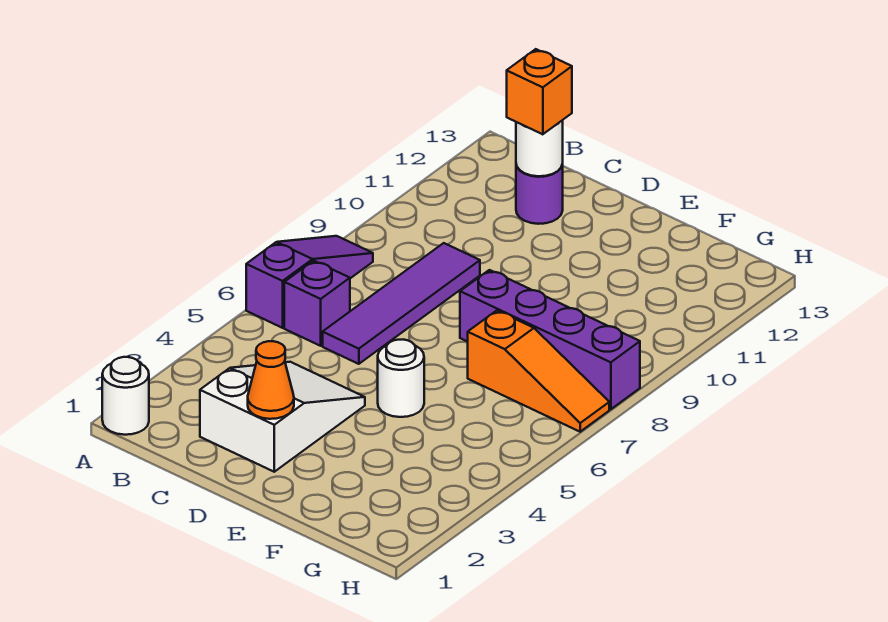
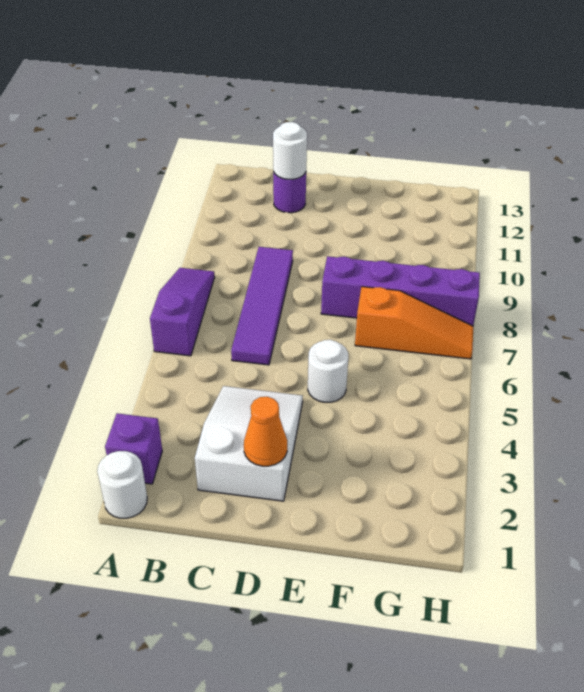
purple brick B6 level 1 -> purple brick A2 level 1
orange brick C12 level 3 -> none

